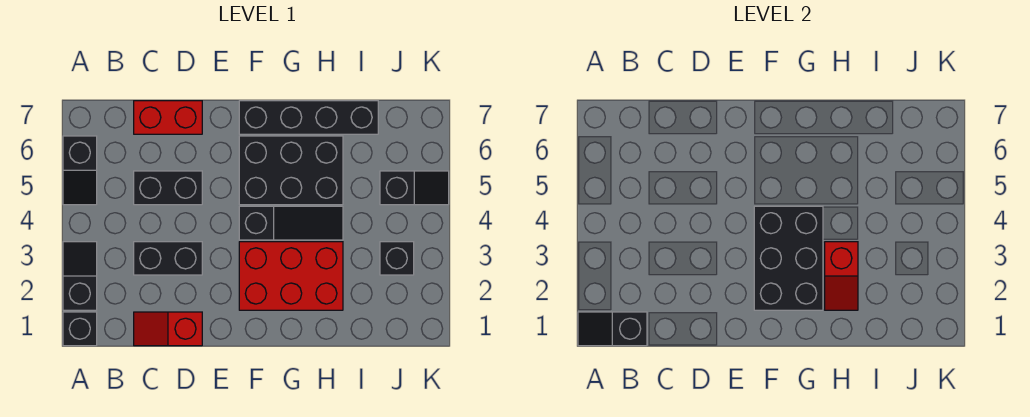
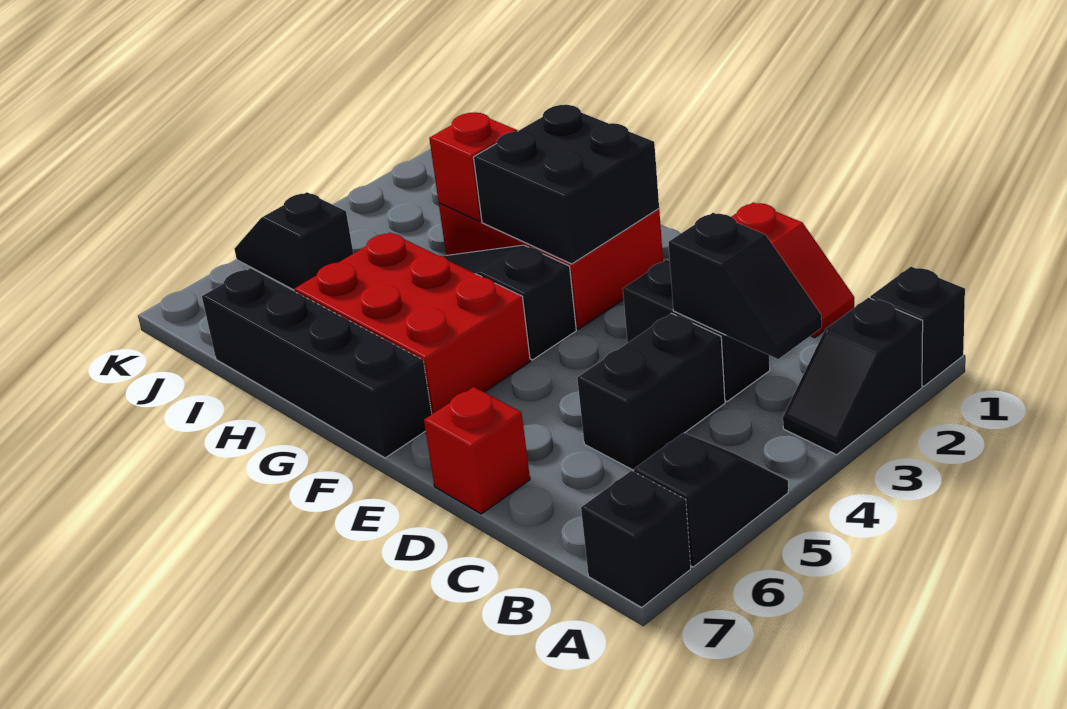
black slope A1:B1 level 2 top B -> black slope B3:C3 level 2 top C
black brick C5:D5 level 1 -> black brick C4:C5 level 1
red brick C7:D7 level 1 -> red brick D7 level 1
black brick F2:G4 level 2 -> black brick F2:G3 level 2
black brick F5:H6 level 1 -> red brick F5:H6 level 1
black brick J3 level 1 -> black brick A7 level 1

